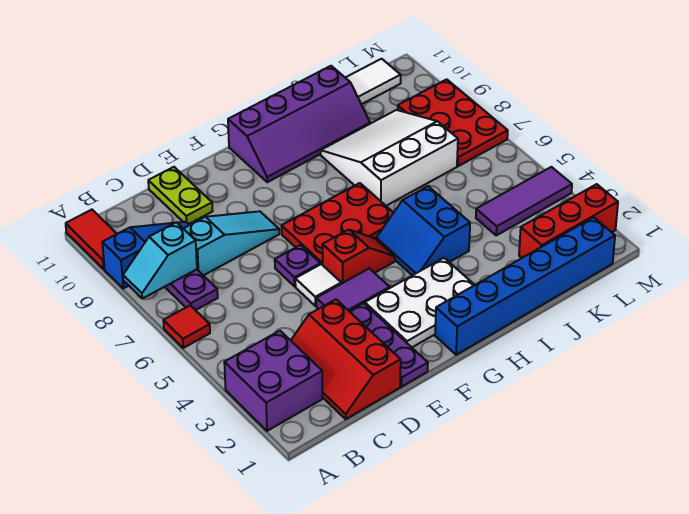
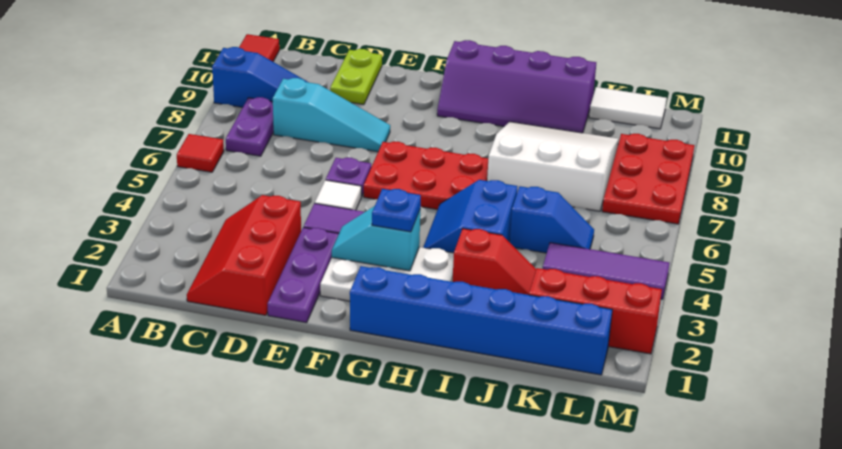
purple brick A2:B3 level 1 -> none
cyan slope A8:B8 level 2 top B -> cyan slope F3:G3 level 2 top G
red slope F5:G5 level 1 top F -> red slope I3:J3 level 1 top I
none -> blue plate G3 level 3
none -> blue slope J5:K5 level 1 top J

